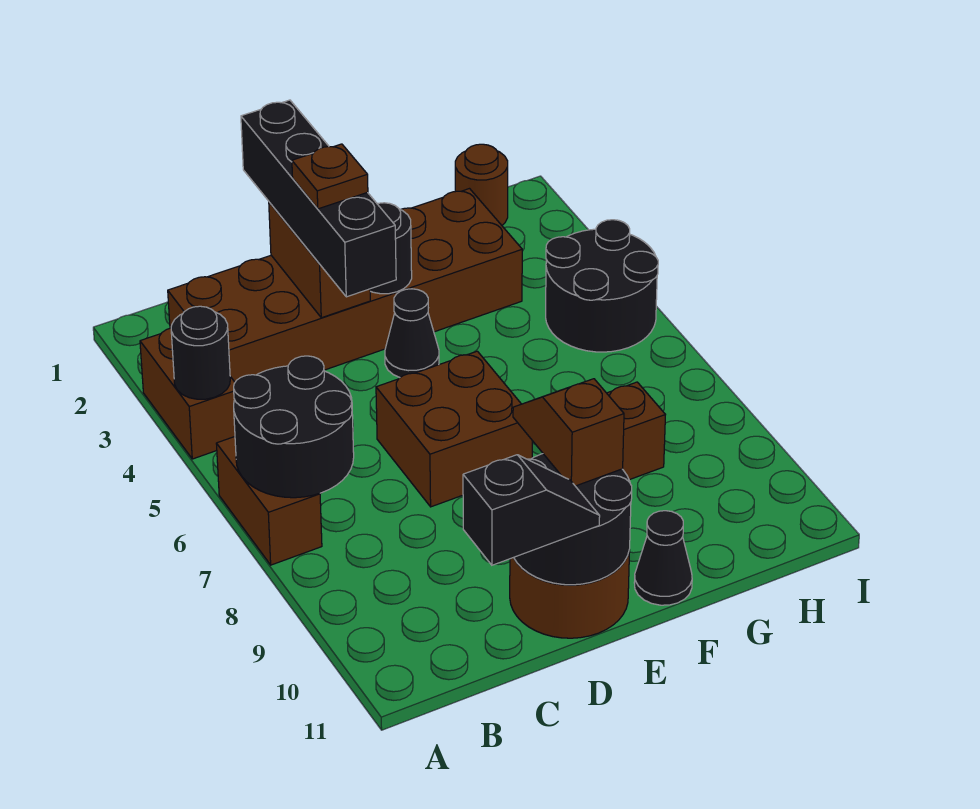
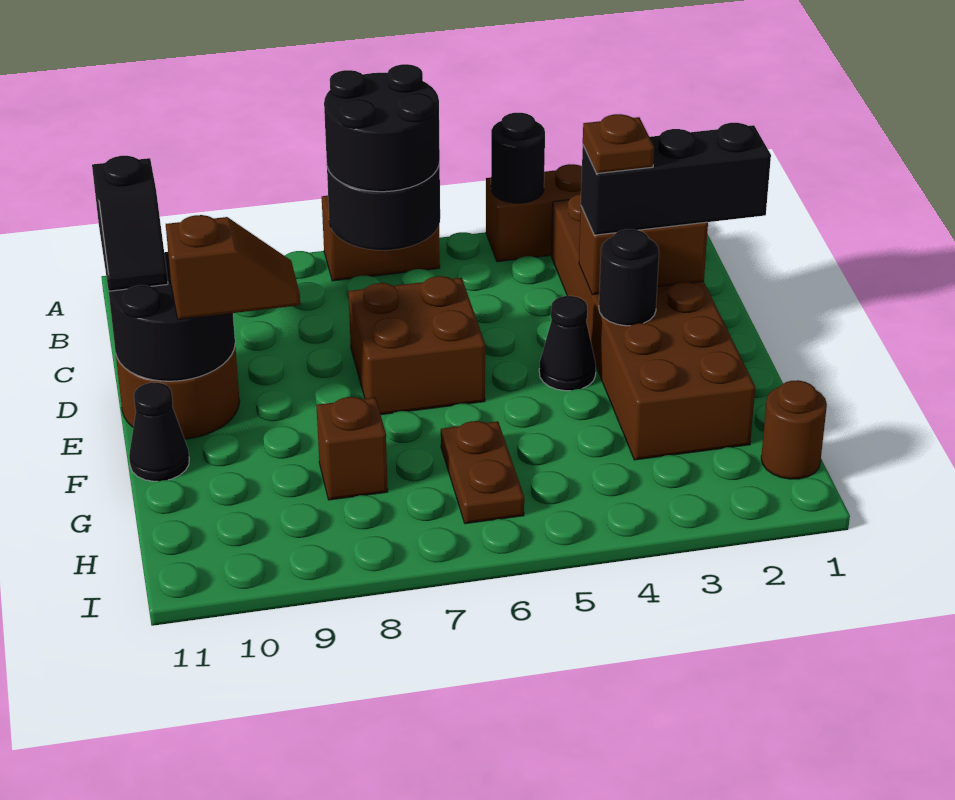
black brick D1:D4 level 3 -> black brick D1:D3 level 3
none -> brown plate G6:H6 level 1
black round brick H4:I5 level 1 -> black round brick A6:B7 level 3

